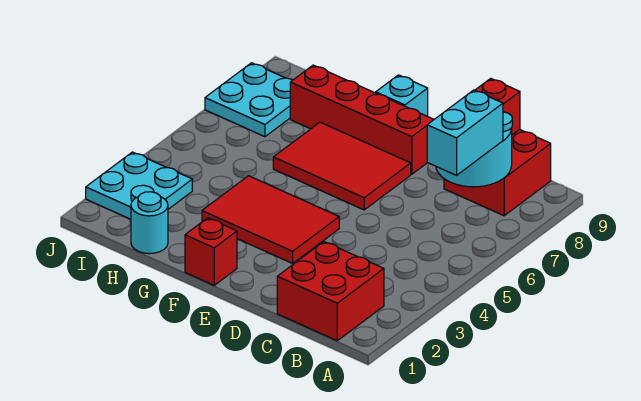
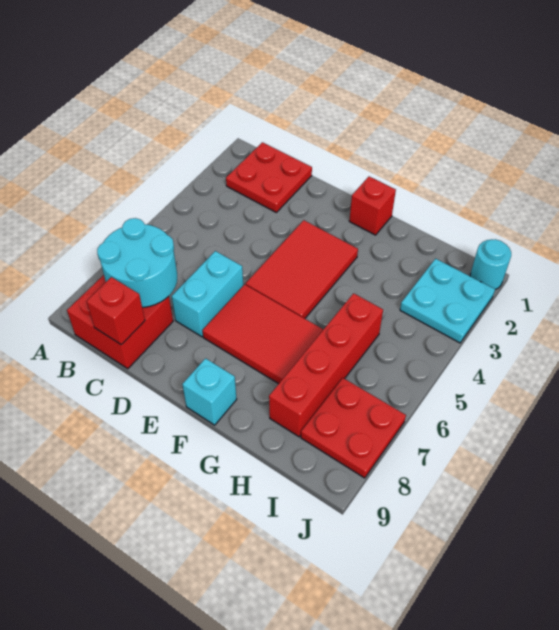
red brick B1:C2 level 1 -> red plate B1:C2 level 1
cyan brick B6:B7 level 3 -> cyan brick D6:D7 level 1
red tile E3:G4 level 1 -> red tile E3:F5 level 1
red brick E8:H8 level 1 -> red brick H5:H8 level 1
cyan round brick H1 level 1 -> cyan round brick J1 level 1
cyan plate I7:J8 level 1 -> red plate I7:J8 level 1

